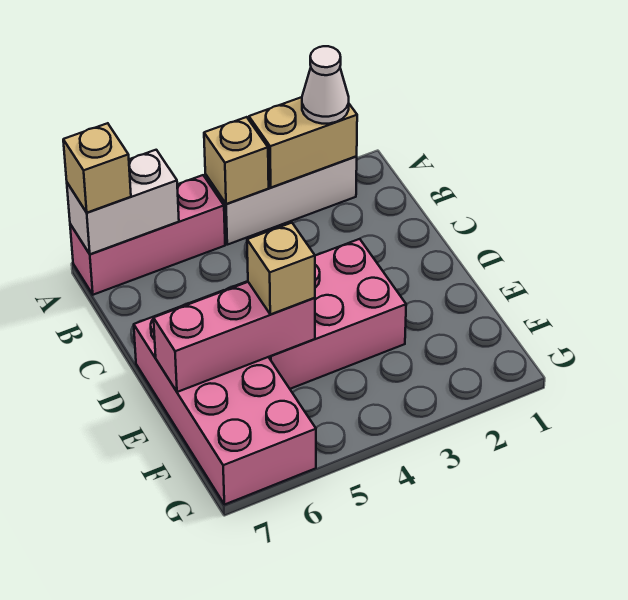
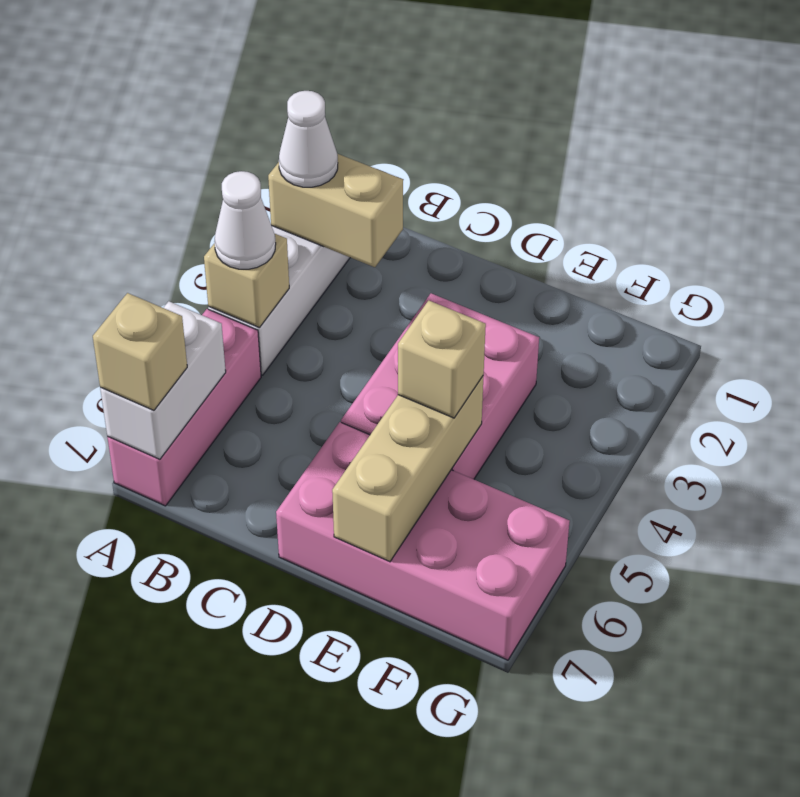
tan brick A2:A3 level 2 -> tan brick A2:B2 level 2
none -> white cone A4 level 3
pink brick E5:E7 level 2 -> tan brick E5:E7 level 2

